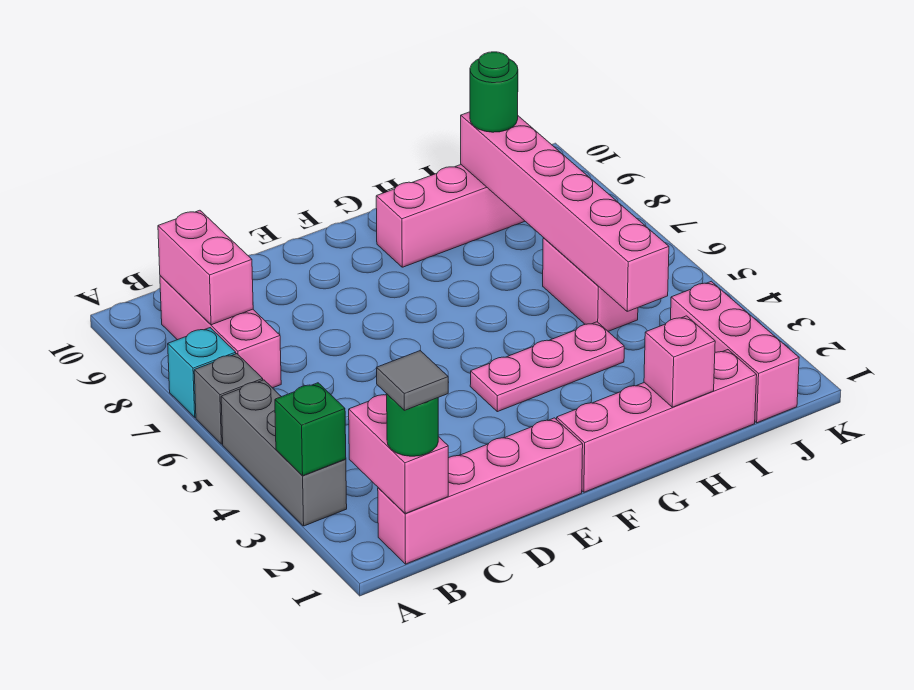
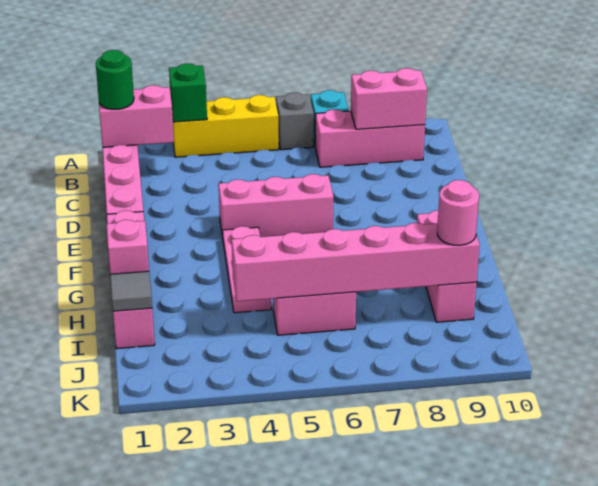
grey brick A3:A5 level 1 -> yellow brick A3:A5 level 1
grey tile B1 level 4 -> grey tile I1 level 2
green round brick I9 level 3 -> pink round brick I9 level 3
pink brick J1:J3 level 1 -> pink brick E4:E6 level 1

